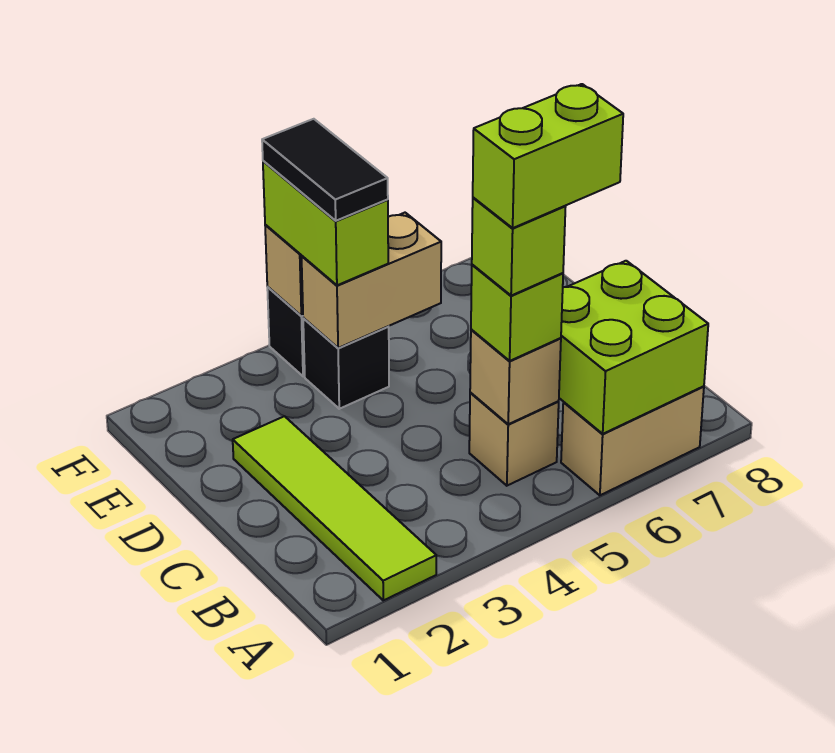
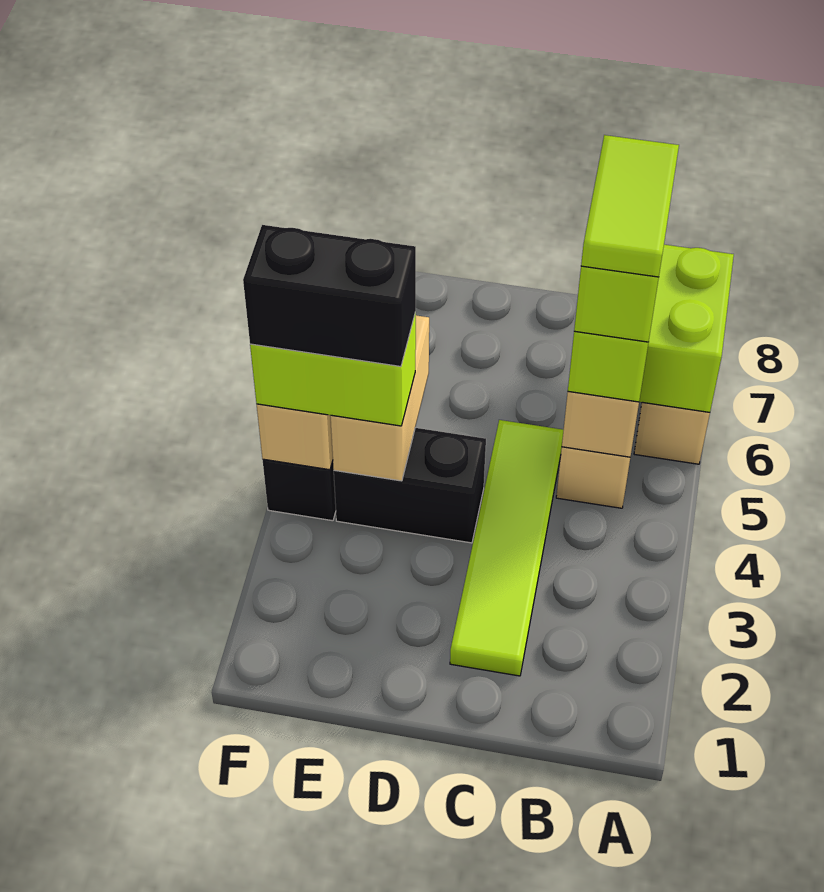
lime tile A2:D2 level 1 -> lime tile C2:C5 level 1
lime brick B5:B6 level 5 -> lime tile B5:B6 level 5
black brick E4 level 1 -> black brick D4:E4 level 1
black tile E4:F4 level 4 -> black brick E4:F4 level 4

